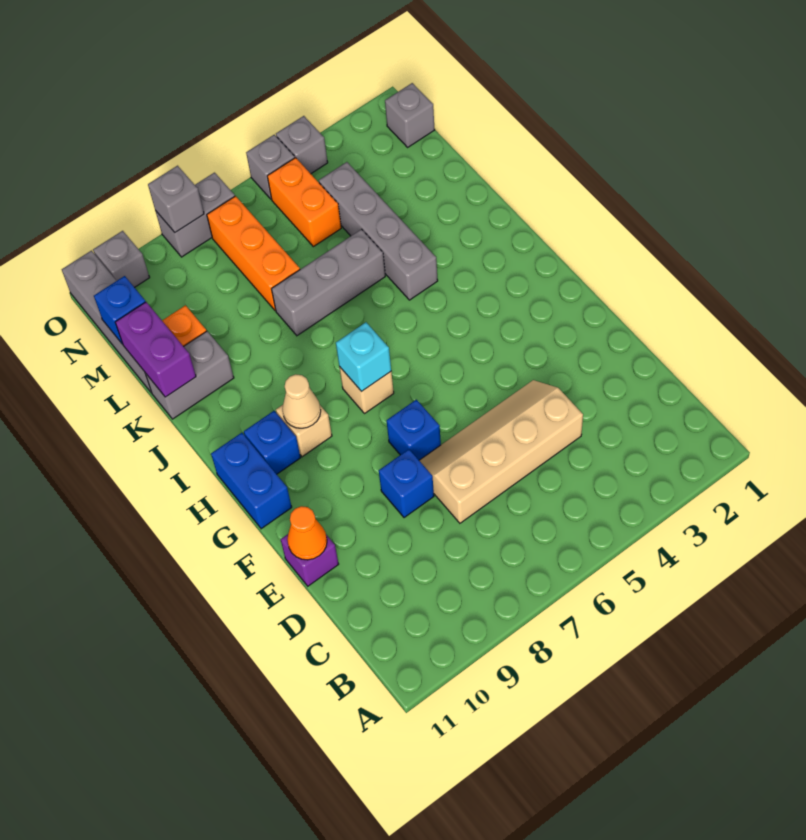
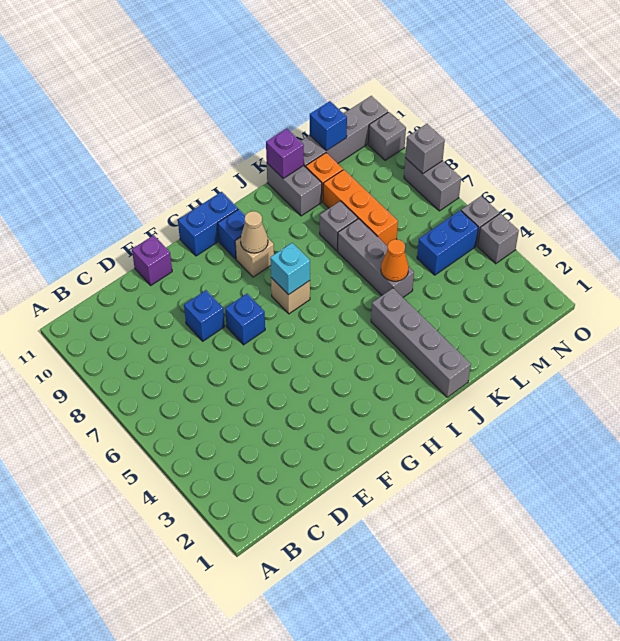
tan slope D4:E7 level 1 top D -> none
orange cone E11 level 2 -> orange cone K5 level 2
grey brick J4:M4 level 1 -> grey brick J1:J4 level 1
purple brick K11:L11 level 2 -> purple brick K11 level 2
orange brick L7:N7 level 1 -> orange brick L7:L9 level 1
orange brick M5:N5 level 1 -> blue brick M5:N5 level 1
grey brick N1 level 1 -> grey brick K8 level 1

